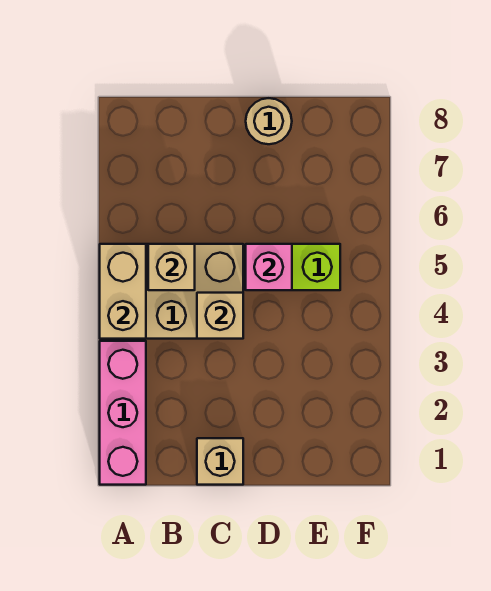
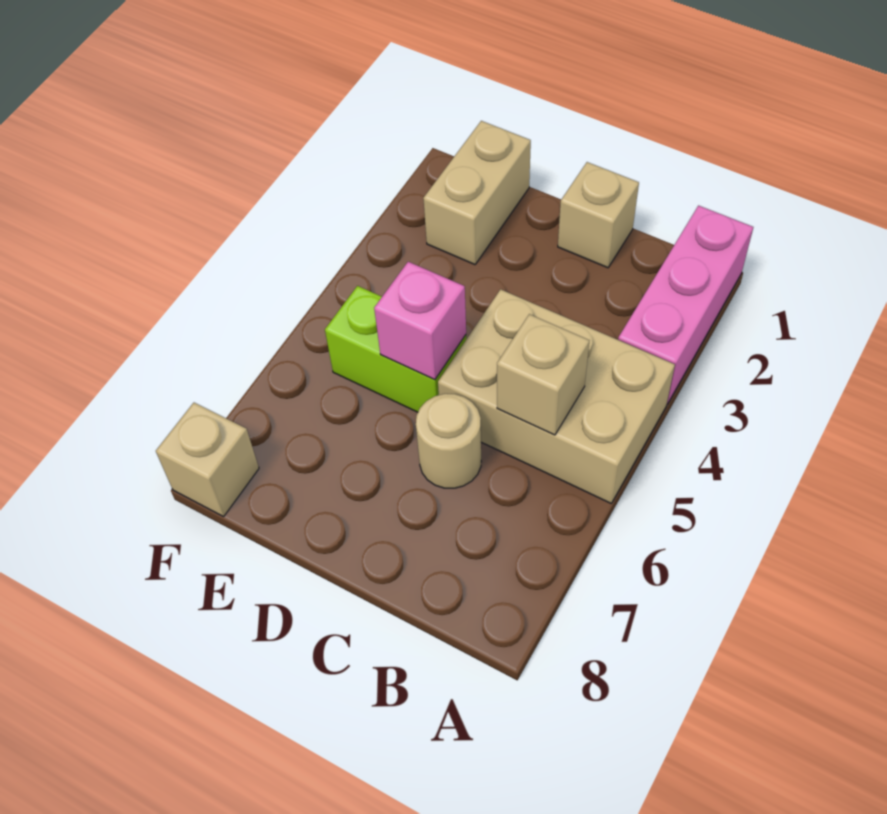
tan brick A4:A5 level 2 -> tan brick E1:E2 level 1
tan brick C4 level 2 -> tan brick F8 level 1
tan round brick D8 level 1 -> tan round brick C6 level 1

